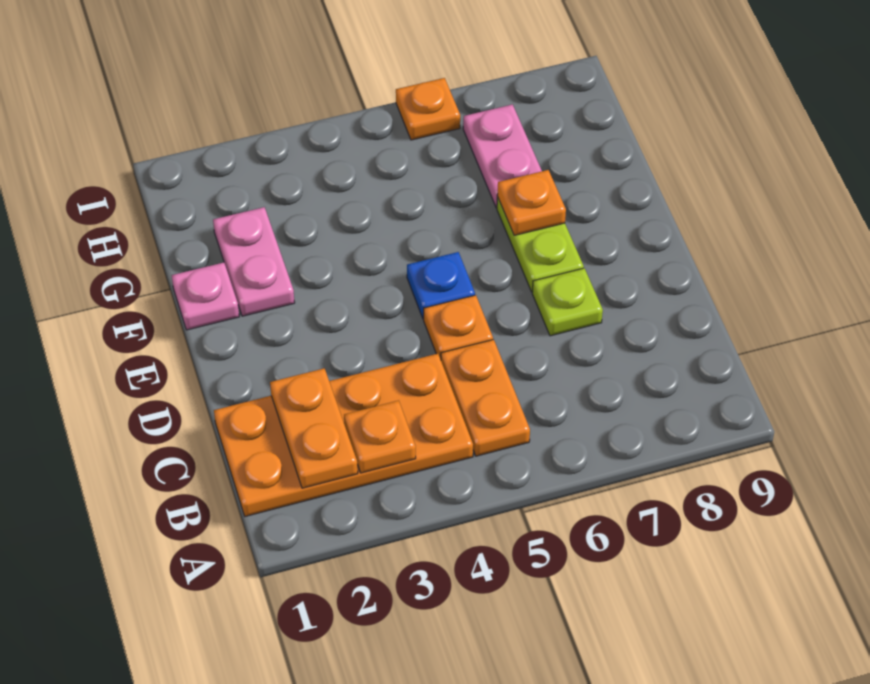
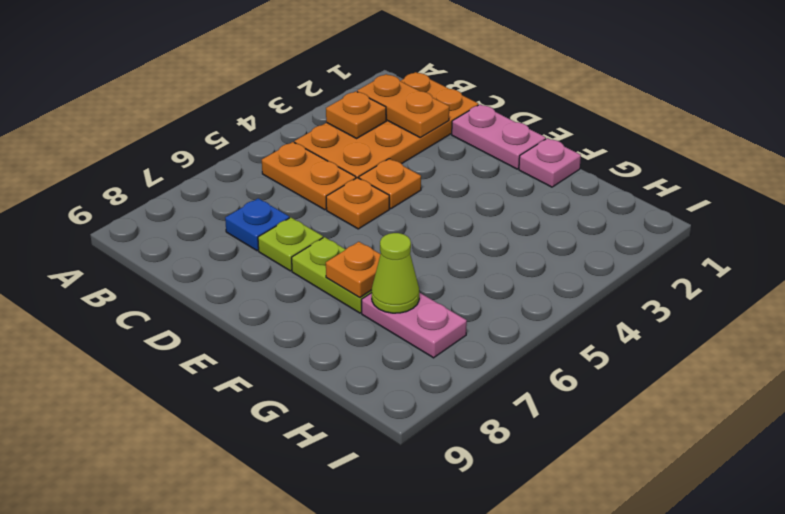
blue plate E5 level 1 -> blue plate C7 level 1
pink plate F2:G2 level 1 -> pink plate D1:E1 level 1
none -> lime cone G7 level 2
orange plate I6 level 1 -> orange plate D4 level 1

